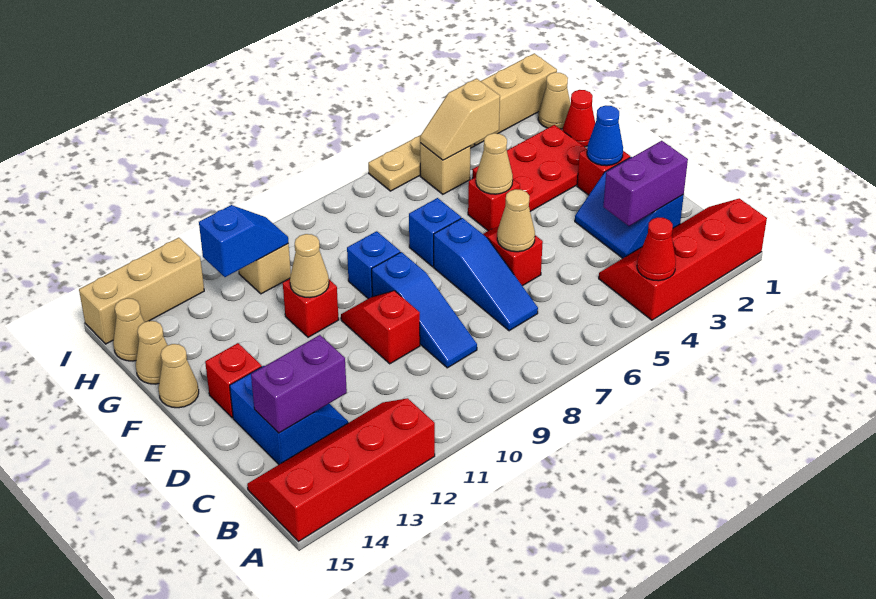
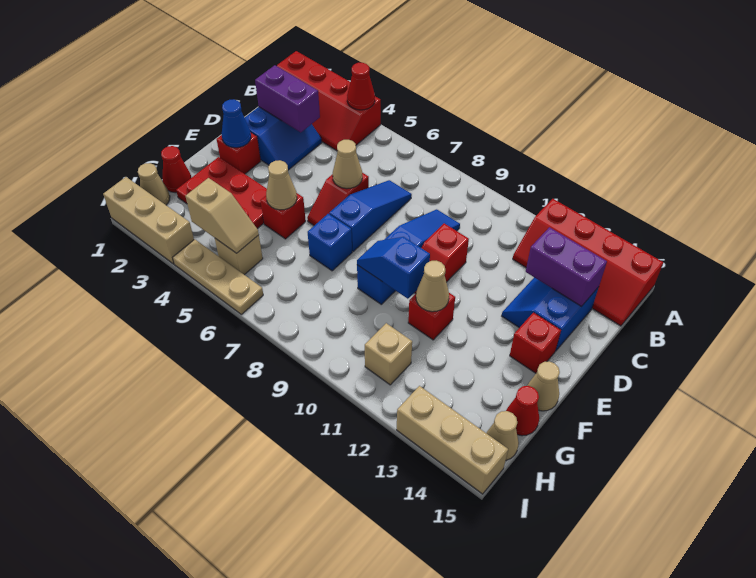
tan cone G15 level 1 -> red cone G15 level 1
blue slope H11:H12 level 2 top 12 -> blue slope F9:F10 level 2 top 10

